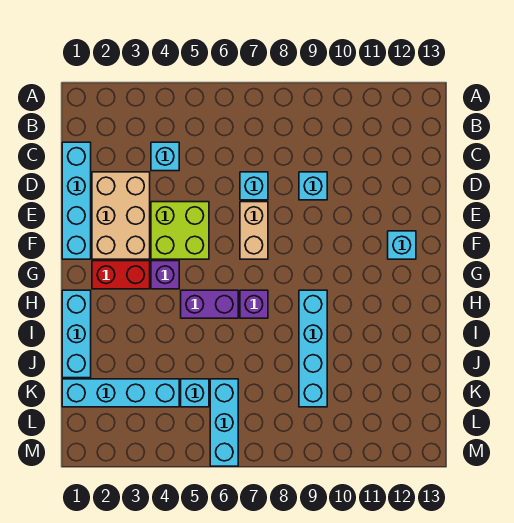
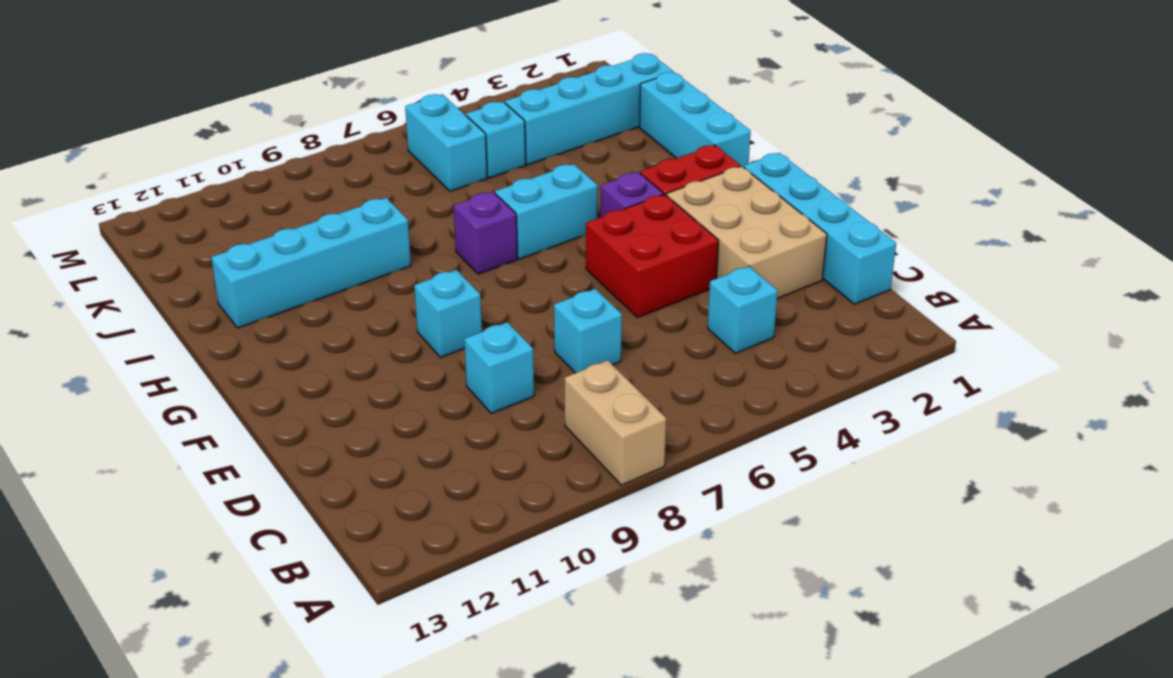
lime brick E4:F5 level 1 -> red brick E4:F5 level 1
tan brick E7:F7 level 1 -> tan brick A8:B8 level 1
cyan brick F12 level 1 -> cyan brick F9 level 1
purple brick H5:H6 level 1 -> cyan brick H5:H6 level 1
cyan brick H9:K9 level 1 -> cyan brick I9:I12 level 1
cyan brick K6:M6 level 1 -> cyan brick K6:L6 level 1

